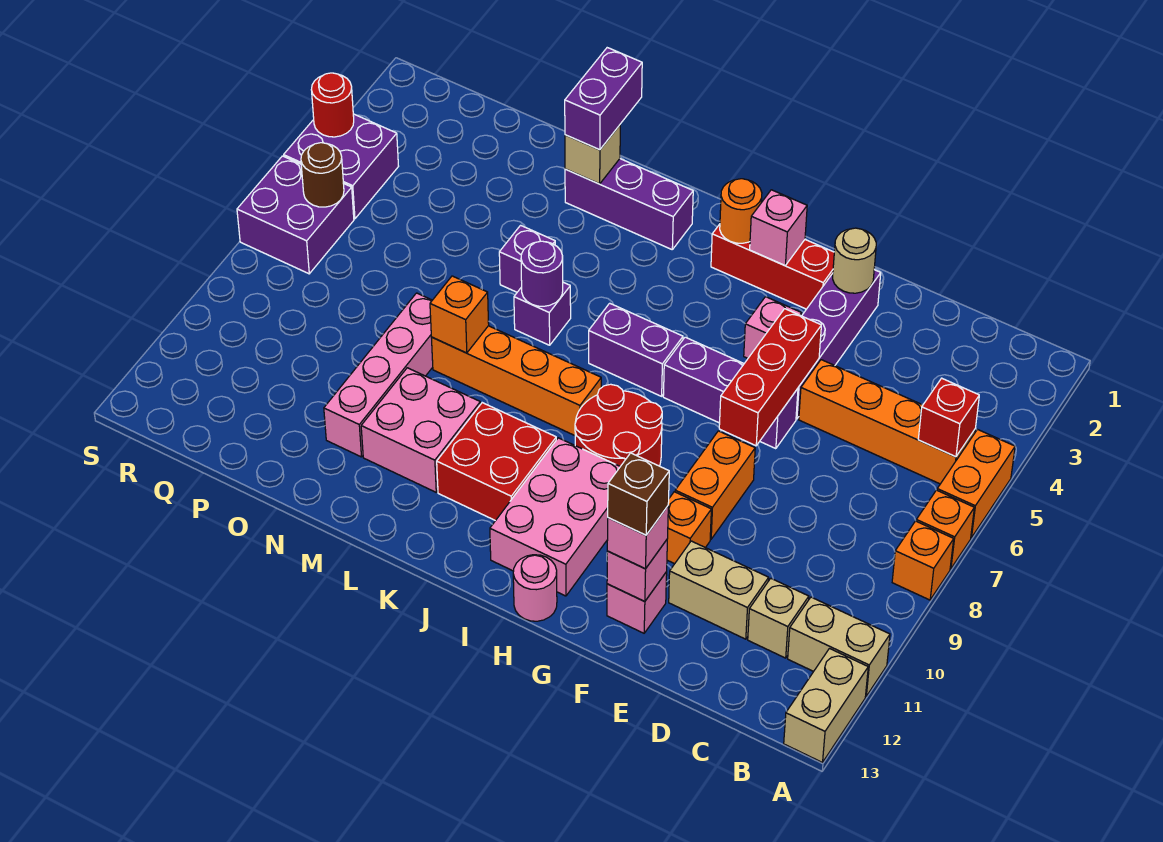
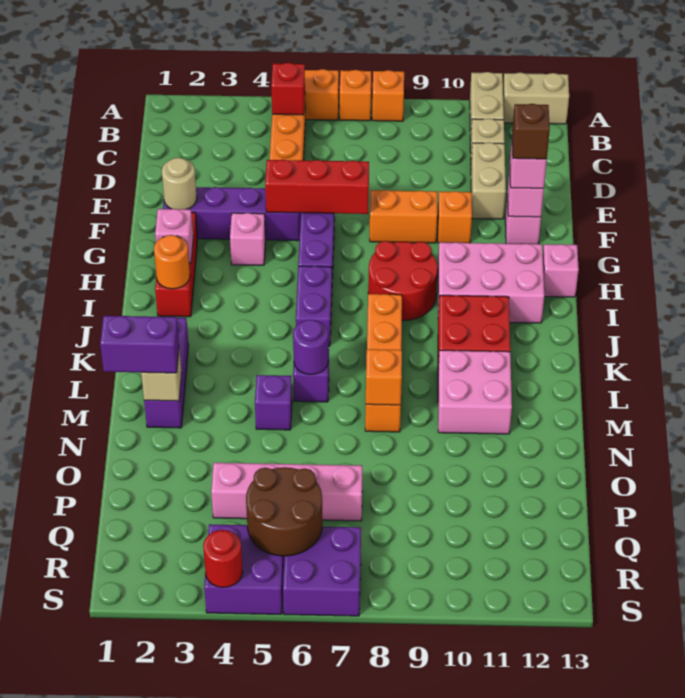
pink round brick H13 level 1 -> pink brick H13 level 1
pink brick N8:N11 level 1 -> pink brick P4:P7 level 1
brown round brick R6 level 2 -> brown round brick Q5:R6 level 2

